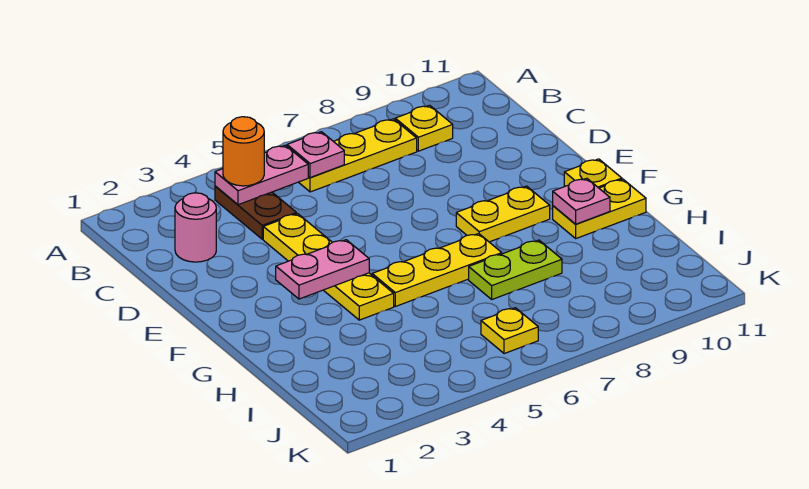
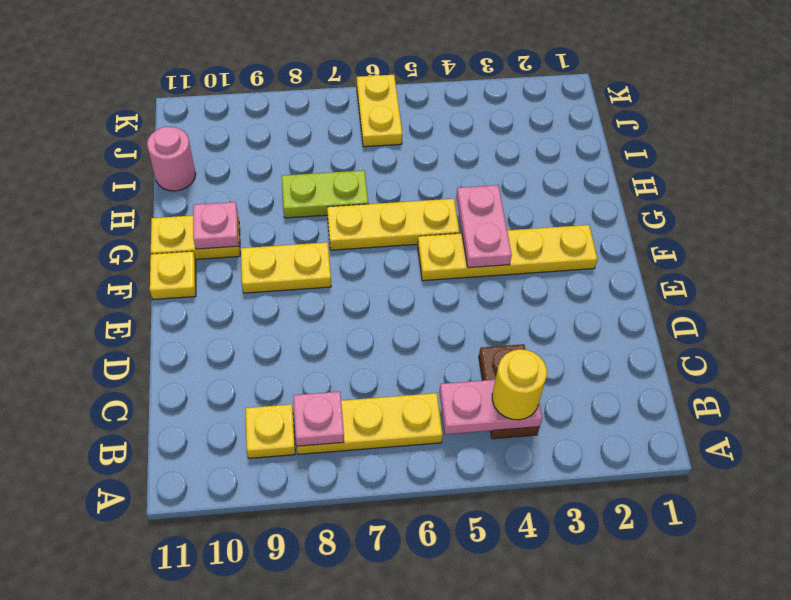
orange round brick B4 level 3 -> yellow round brick B4 level 3
pink plate B6 level 2 -> pink plate B8 level 2
pink round brick C2 level 1 -> pink round brick I11 level 1
yellow plate D4:G4 level 1 -> yellow plate F2:F5 level 1
pink plate F3:F4 level 2 -> pink plate F4:G4 level 2
yellow plate J6 level 1 -> yellow plate J6:K6 level 1

